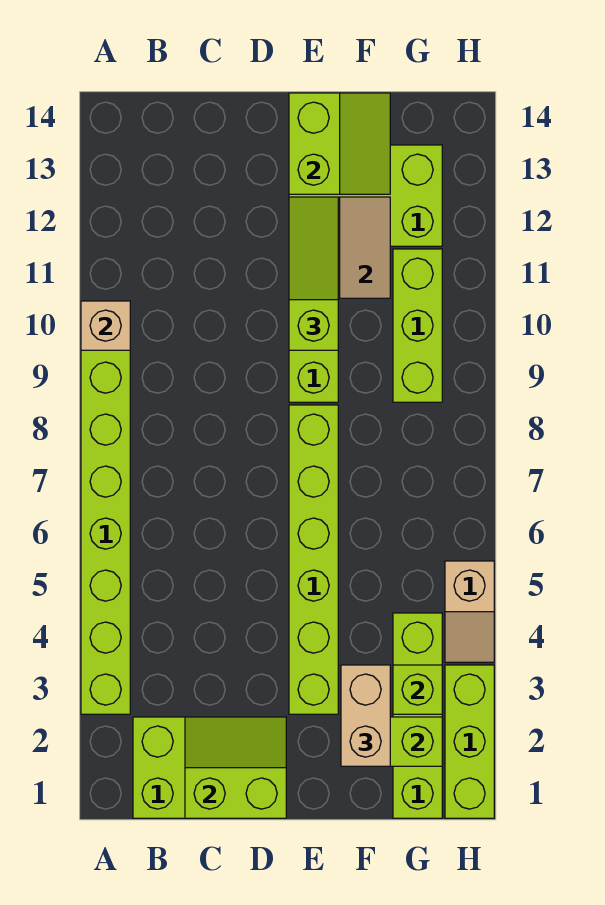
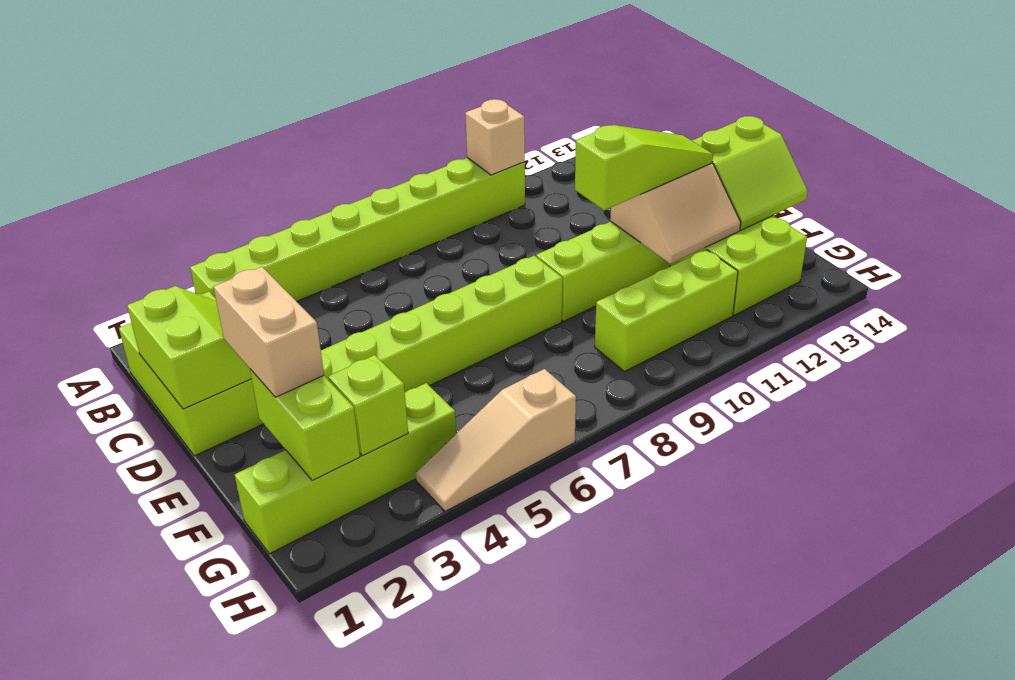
tan brick F2:F3 level 3 -> tan brick E2:F2 level 3
lime brick H1:H3 level 1 -> none
tan slope H4:H5 level 1 top 5 -> tan slope H4:H6 level 1 top 6

